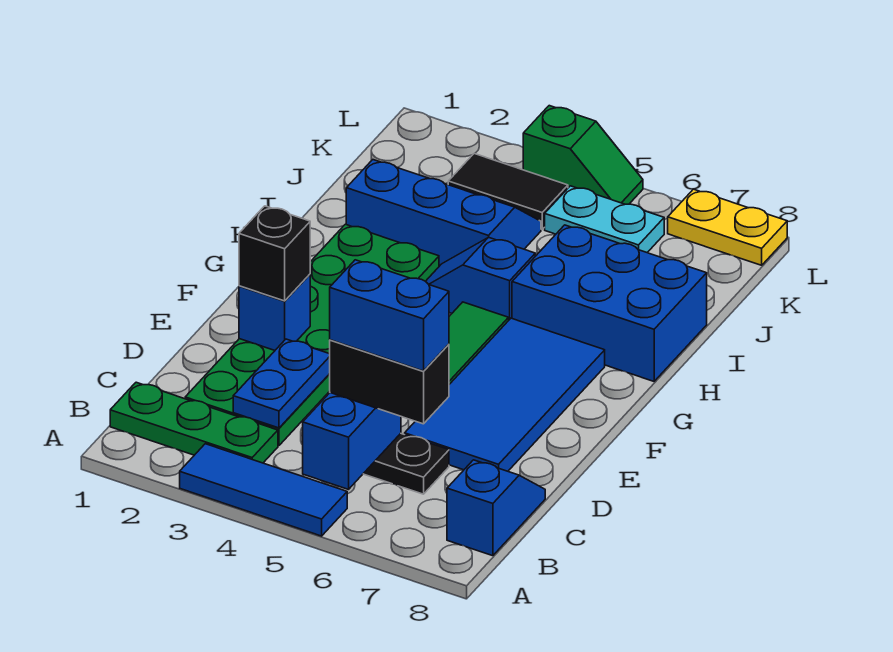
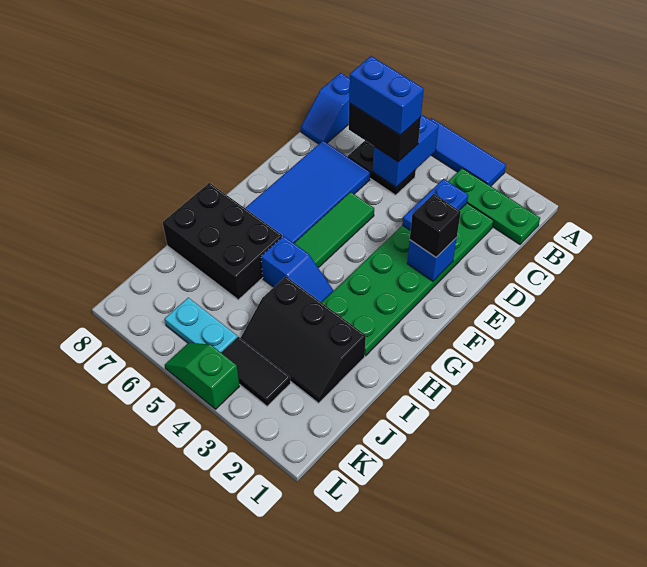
blue brick H6:I8 level 1 -> black brick H6:I8 level 1
blue slope I2:J4 level 1 top I -> black slope I2:J4 level 1 top I
yellow plate L7:L8 level 1 -> none

